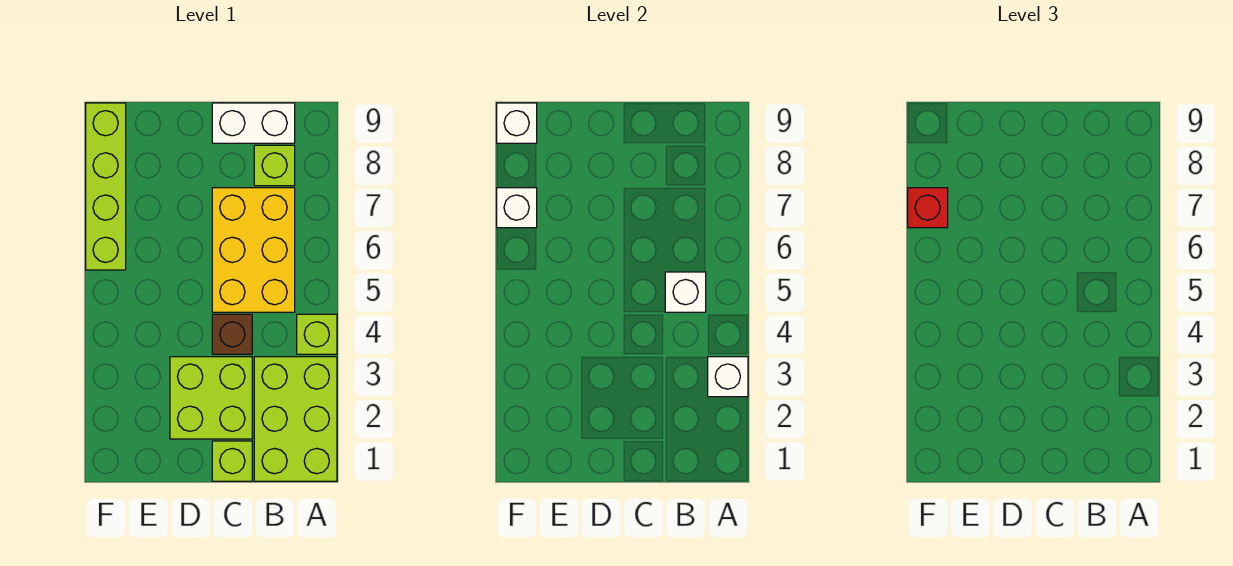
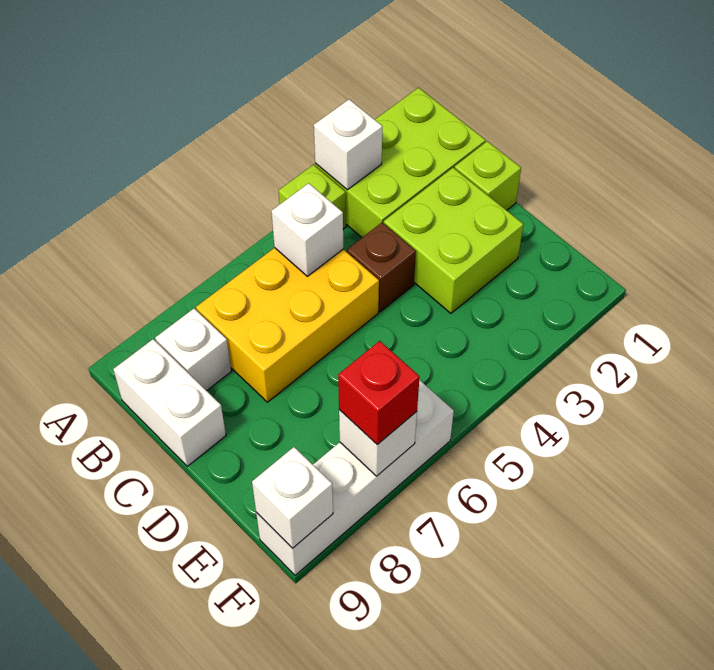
lime brick B8 level 1 -> white brick B8 level 1
lime brick F6:F9 level 1 -> white brick F6:F9 level 1

